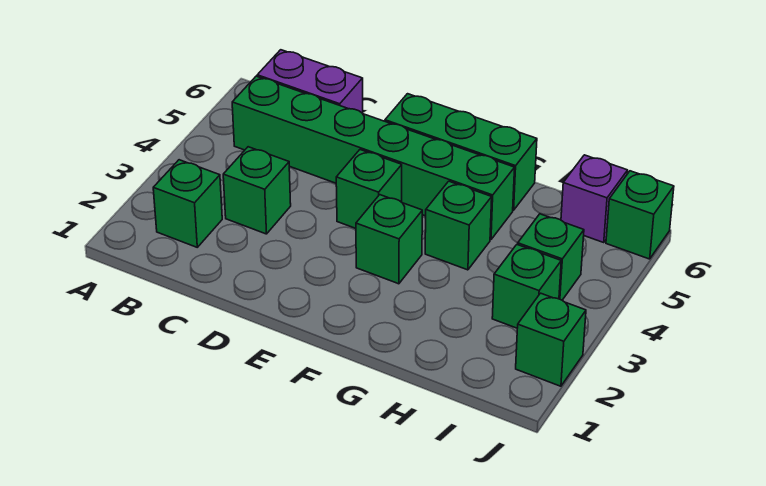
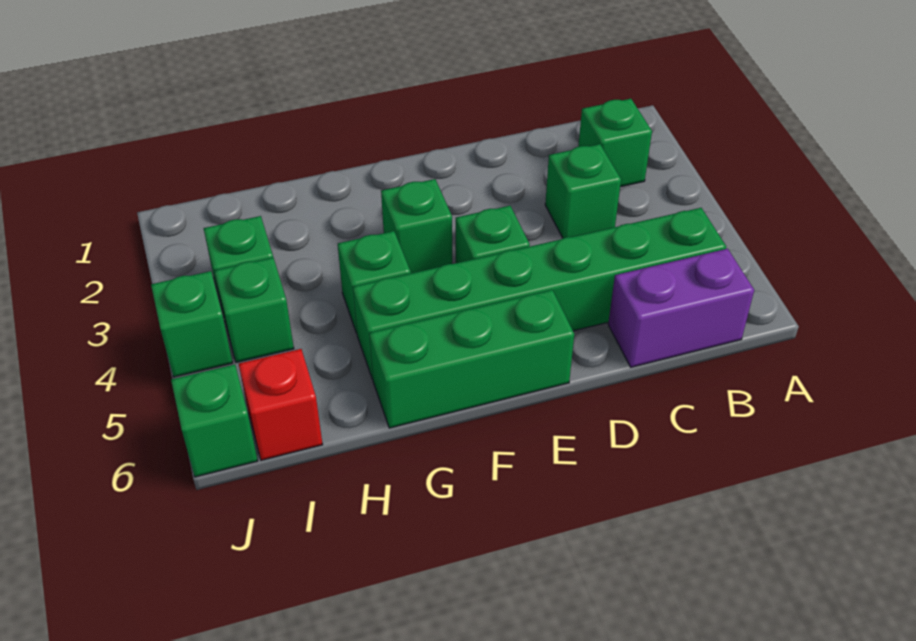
purple brick I6 level 1 -> red brick I6 level 1
green brick J2 level 1 -> green brick J4 level 1

